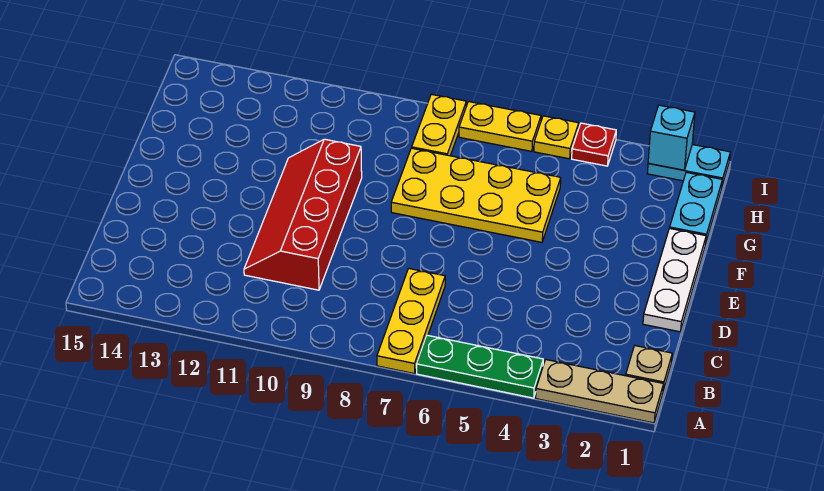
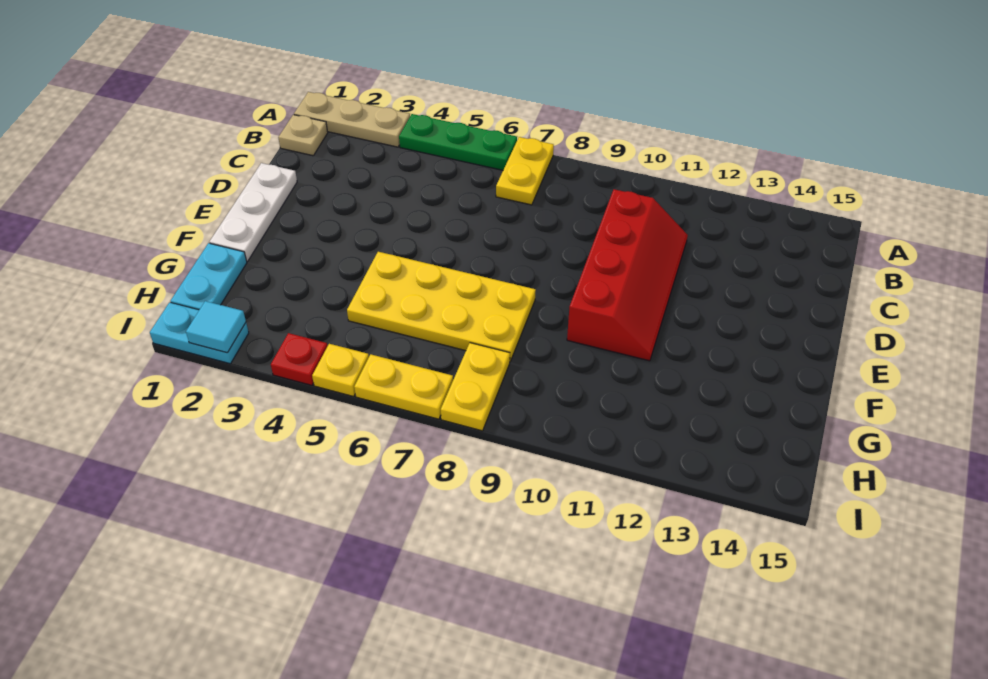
yellow plate A7:C7 level 1 -> yellow plate A7:B7 level 1
cyan brick I2 level 2 -> cyan tile I2 level 2

